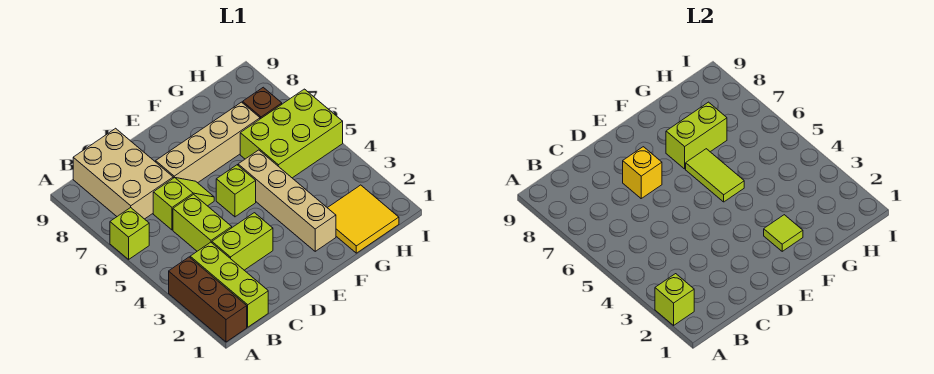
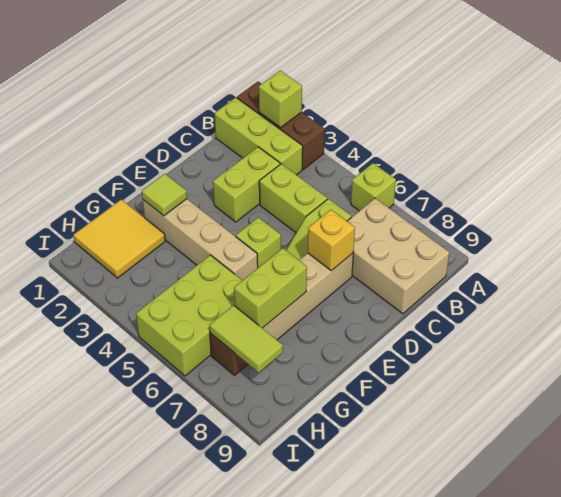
lime tile F5:F6 level 2 -> lime tile H7:H8 level 2

